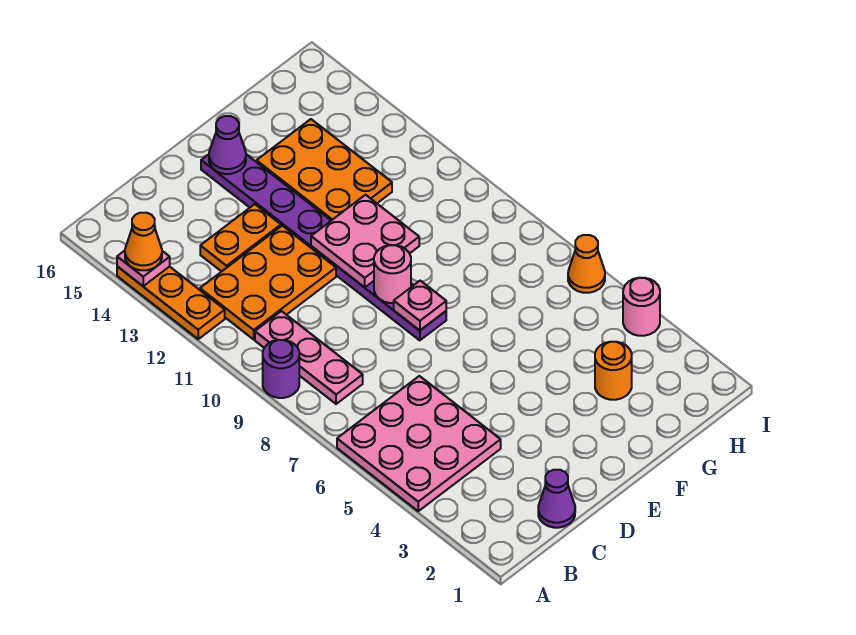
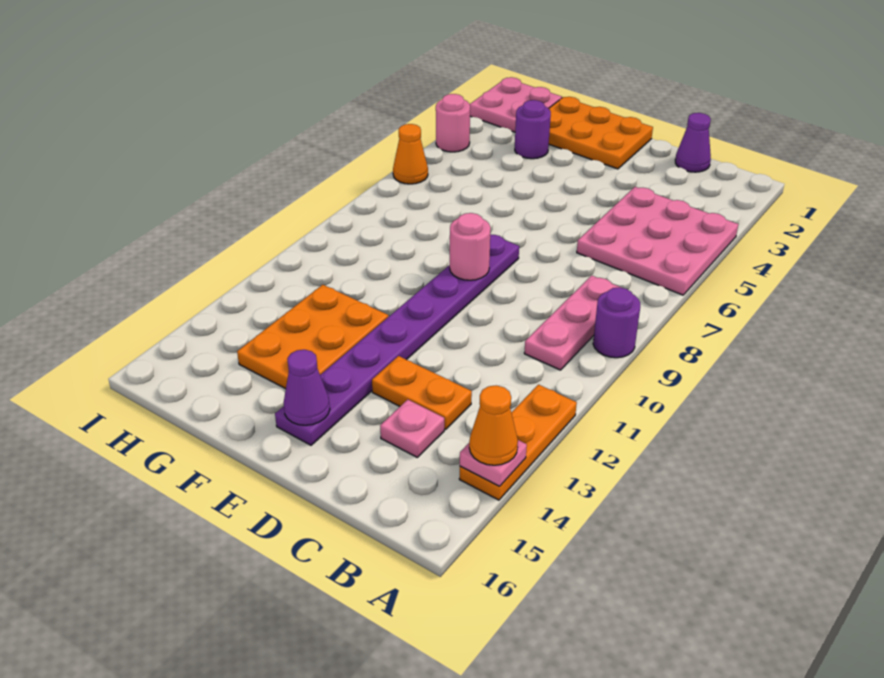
orange plate B11:D12 level 1 -> orange plate E1:G2 level 1
pink plate E8 level 2 -> pink plate C14 level 1
pink plate E10:F11 level 2 -> pink plate H1:I2 level 1
orange round brick G3 level 1 -> purple round brick G3 level 1

